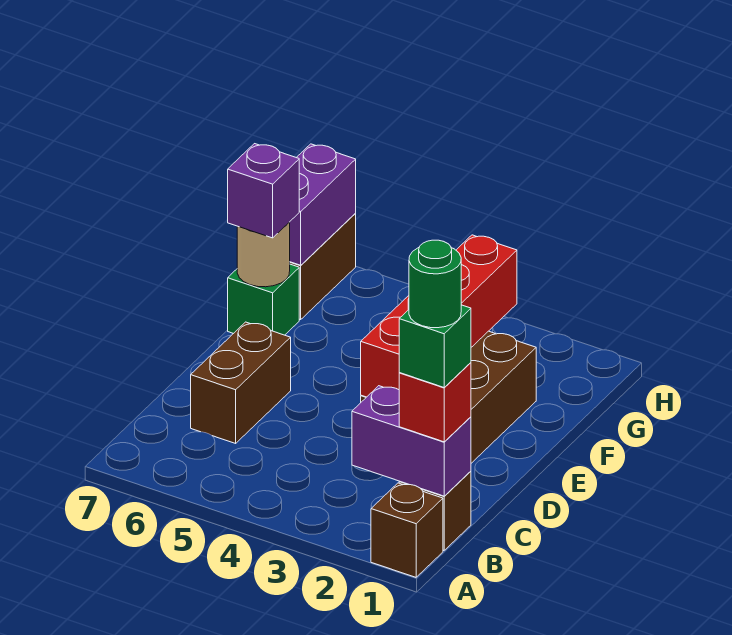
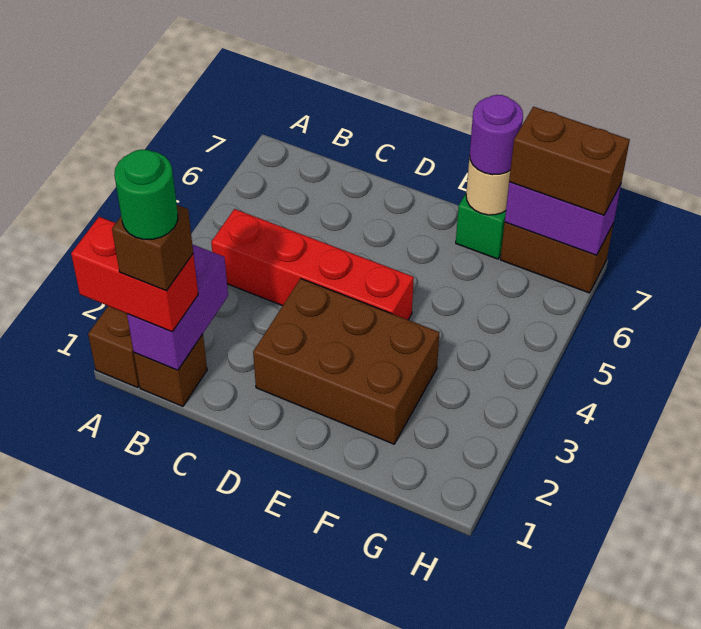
red brick B1 level 3 -> red brick A1:B1 level 3
green brick B1 level 4 -> brown brick B1 level 4
brown brick C6:D6 level 1 -> brown brick G7:H7 level 3
red brick D3:G3 level 2 -> red brick B4:E4 level 1
purple brick F7 level 3 -> purple round brick F7 level 3

